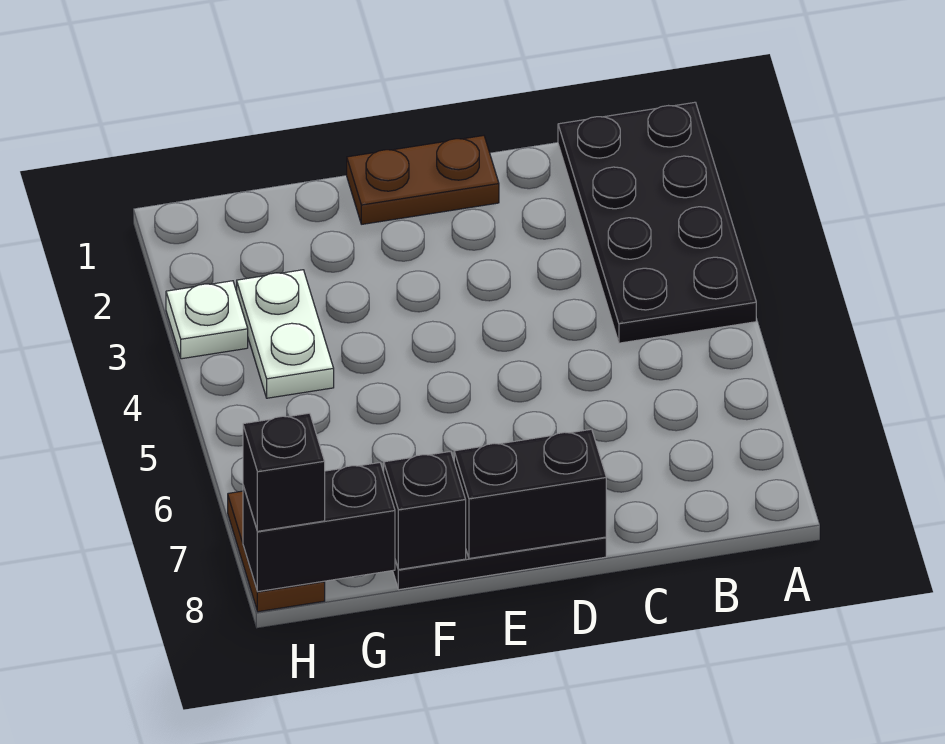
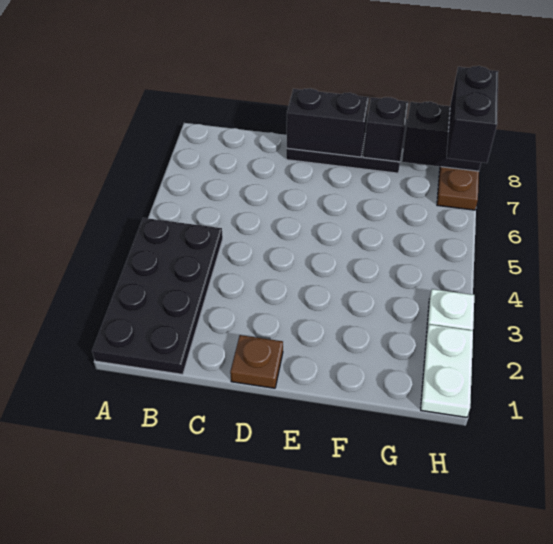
brown plate D1:E1 level 1 -> brown plate D1 level 1
white plate G3:G4 level 1 -> white plate H1:H2 level 1
black brick H8 level 3 -> black brick H7:H8 level 3

